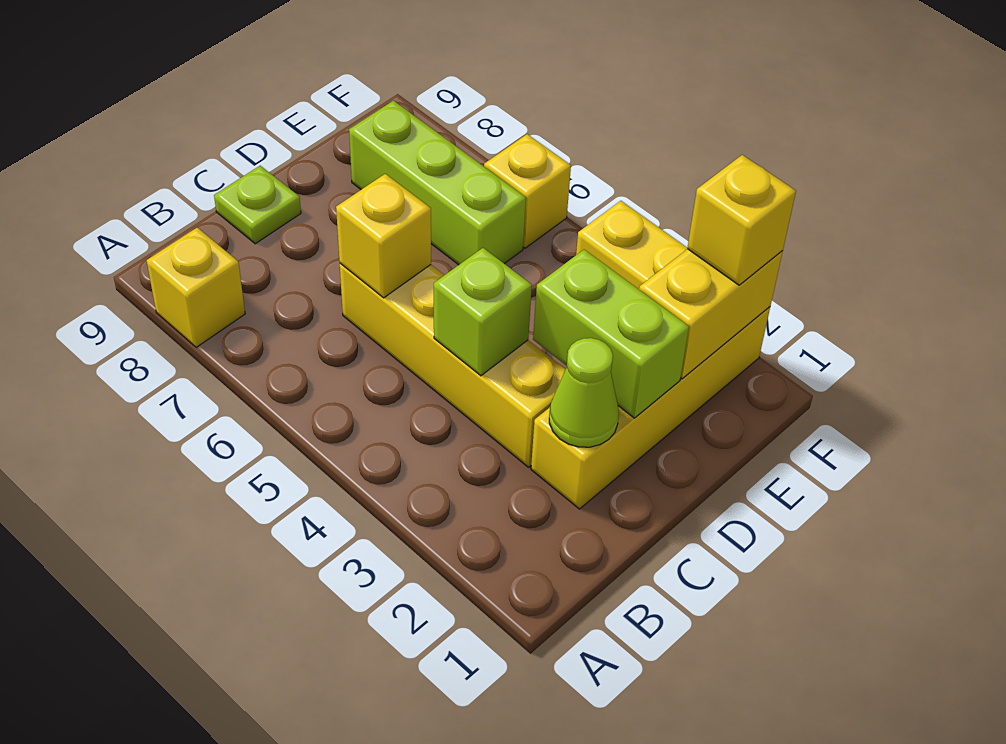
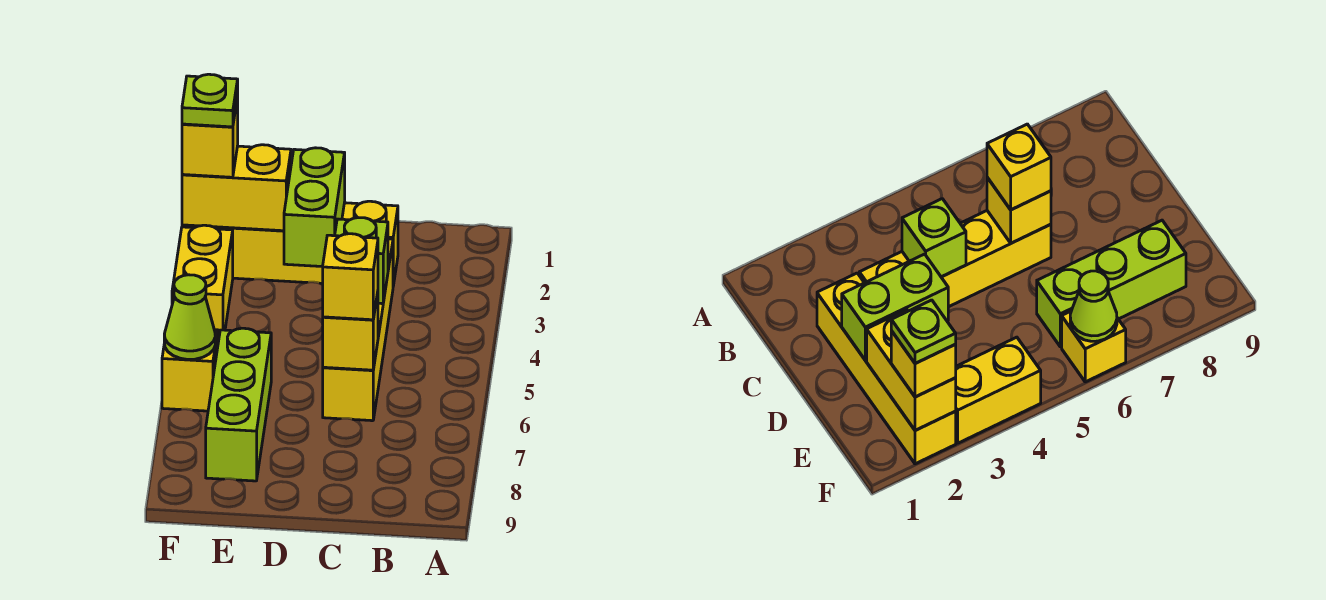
yellow brick A8 level 1 -> yellow brick C6 level 3
lime cone C2 level 2 -> lime cone F6 level 2
lime plate C9 level 1 -> lime plate F2 level 4

